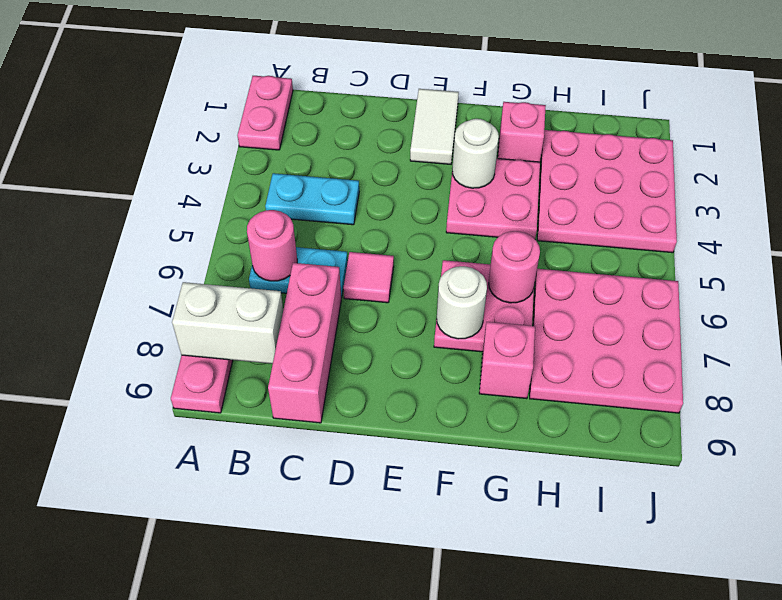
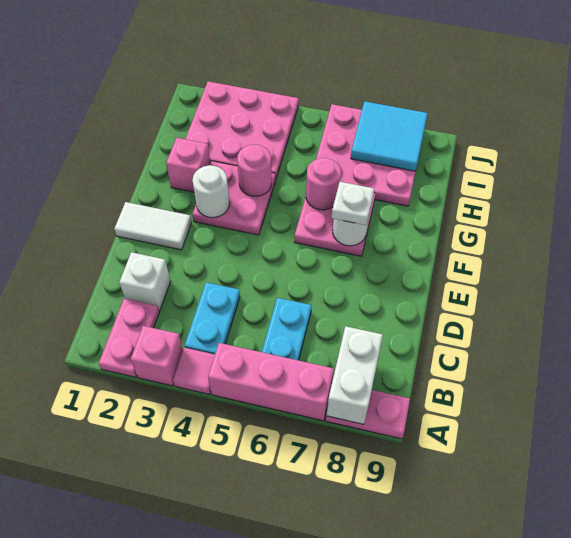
pink plate A1:A2 level 1 -> pink plate A2:B2 level 1
pink round brick B6 level 2 -> pink round brick G4 level 2
none -> white brick C2 level 1
pink brick C7:C9 level 1 -> pink brick A5:A7 level 1
pink tile D6 level 1 -> pink tile A4 level 1
none -> white plate F7 level 3
pink brick G8 level 1 -> pink brick A3 level 1
none -> cyan tile I7:J8 level 2

